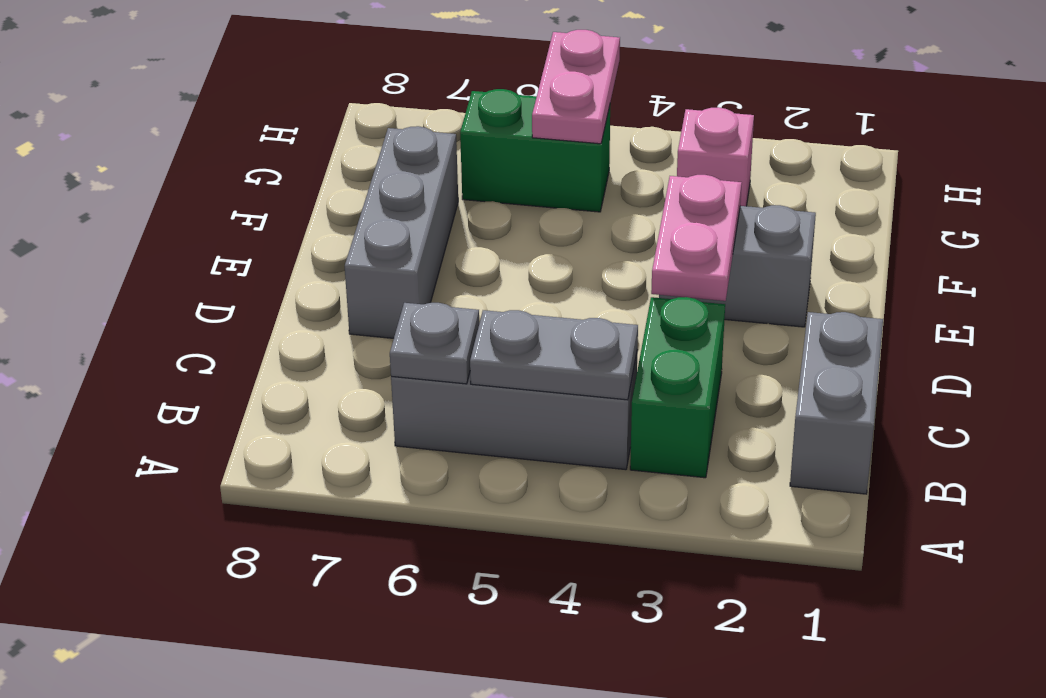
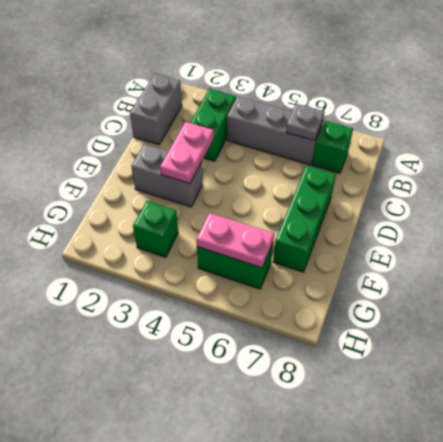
grey plate B4:B5 level 2 -> none
none -> green brick B7 level 1
grey brick D7:F7 level 1 -> green brick D7:F7 level 1
pink brick G3 level 1 -> green brick G3 level 1
pink plate G5:H5 level 2 -> pink plate G5:G6 level 2

